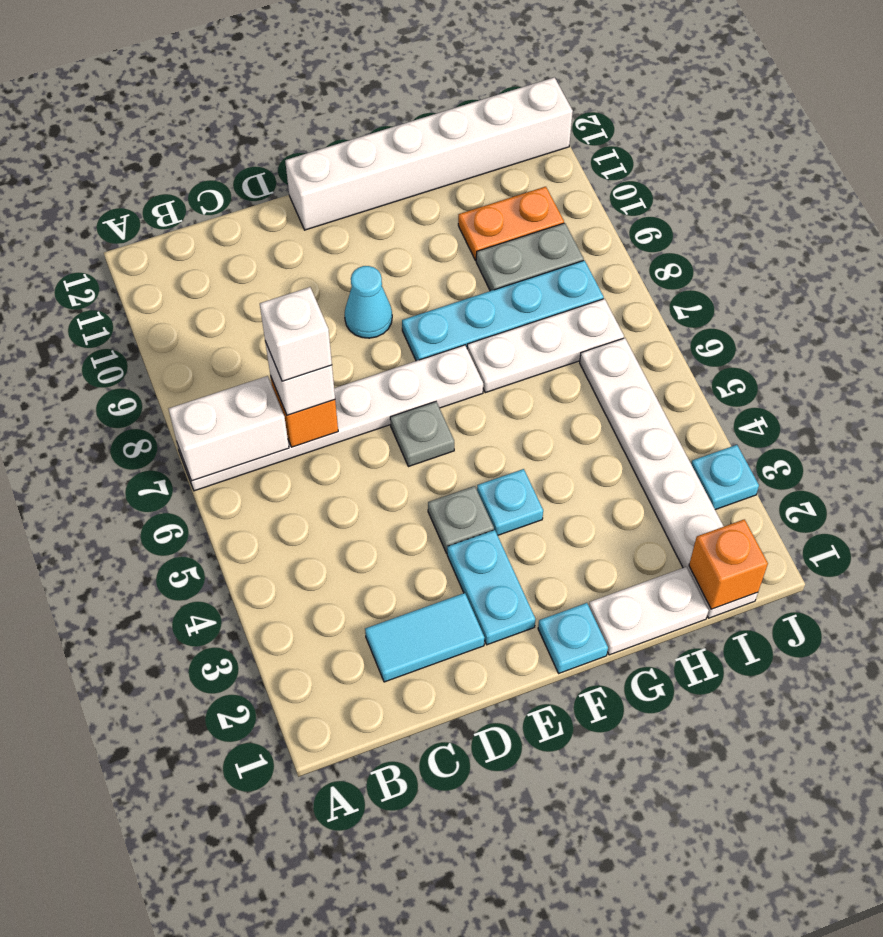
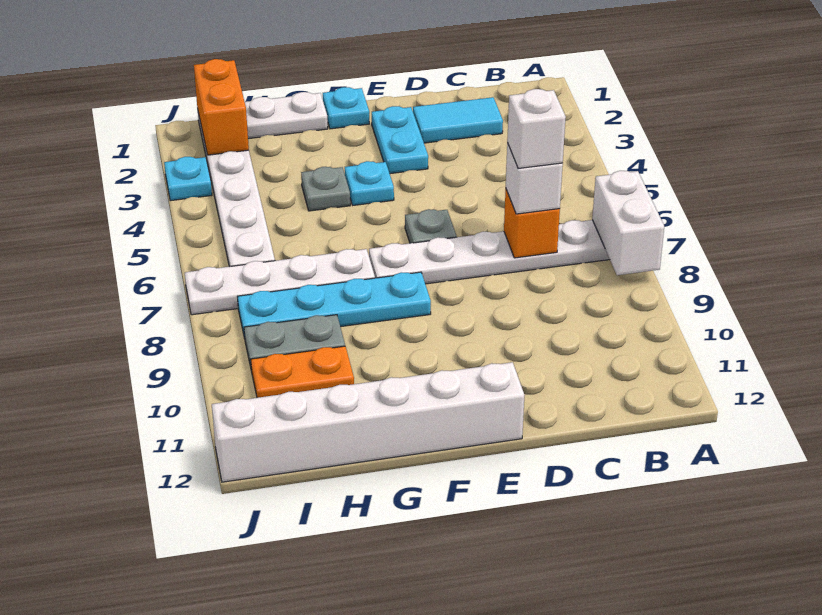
white brick A7:B7 level 2 -> white brick A7:A8 level 2
grey plate E4 level 1 -> grey plate G4 level 1
cyan cone E9 level 1 -> none
white plate G7:I7 level 1 -> white plate G7:J7 level 1
orange brick I1 level 2 -> orange brick I1:I2 level 2

